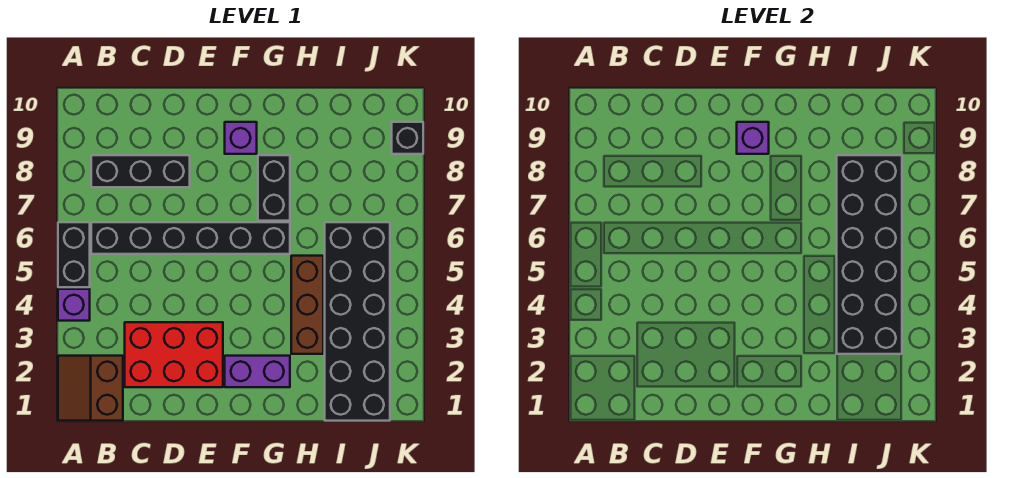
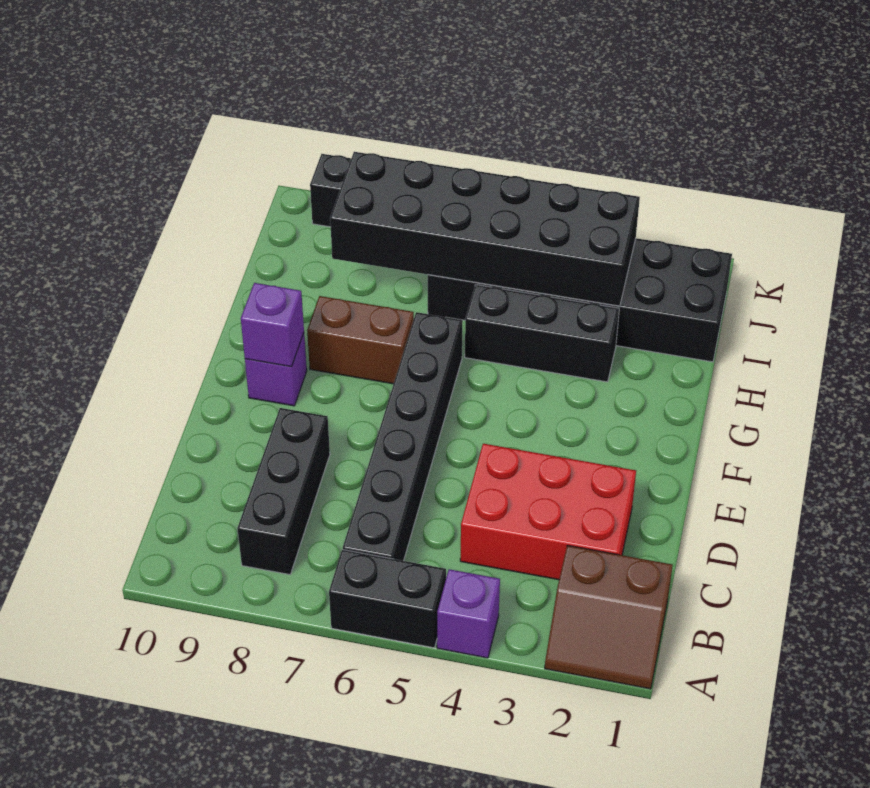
red brick C2:E3 level 1 -> red brick C2:D4 level 1
purple brick F2:G2 level 1 -> none
black brick G7:G8 level 1 -> brown brick G7:G8 level 1
brown brick H3:H5 level 1 -> black brick H3:H5 level 1

